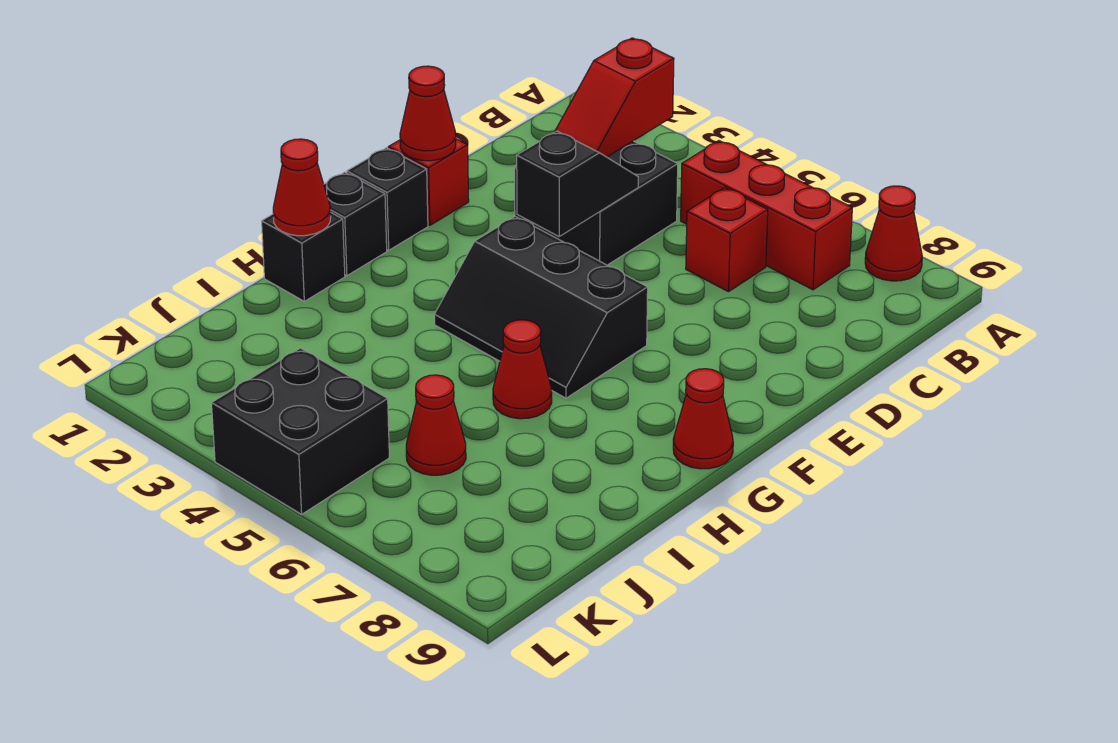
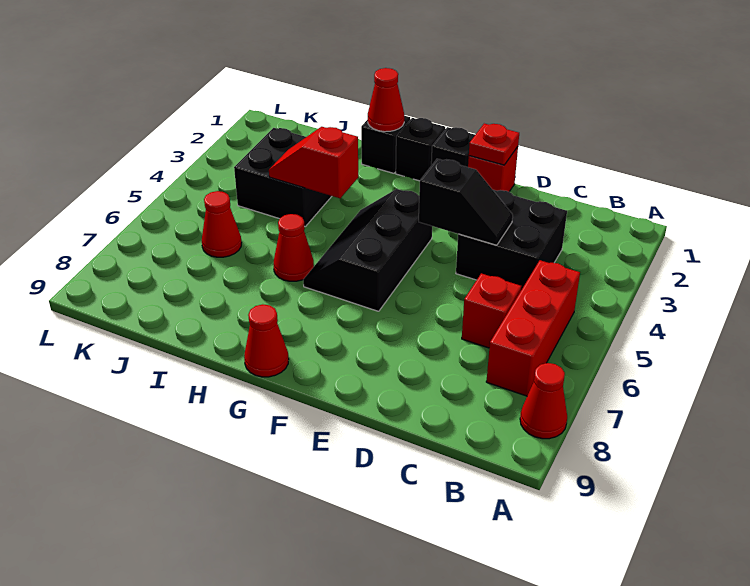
red slope B3:C3 level 2 top B -> red slope H4:I4 level 2 top H
red cone E1 level 2 -> red plate E1 level 2
black brick K4:L5 level 1 -> black brick I3:J4 level 1

